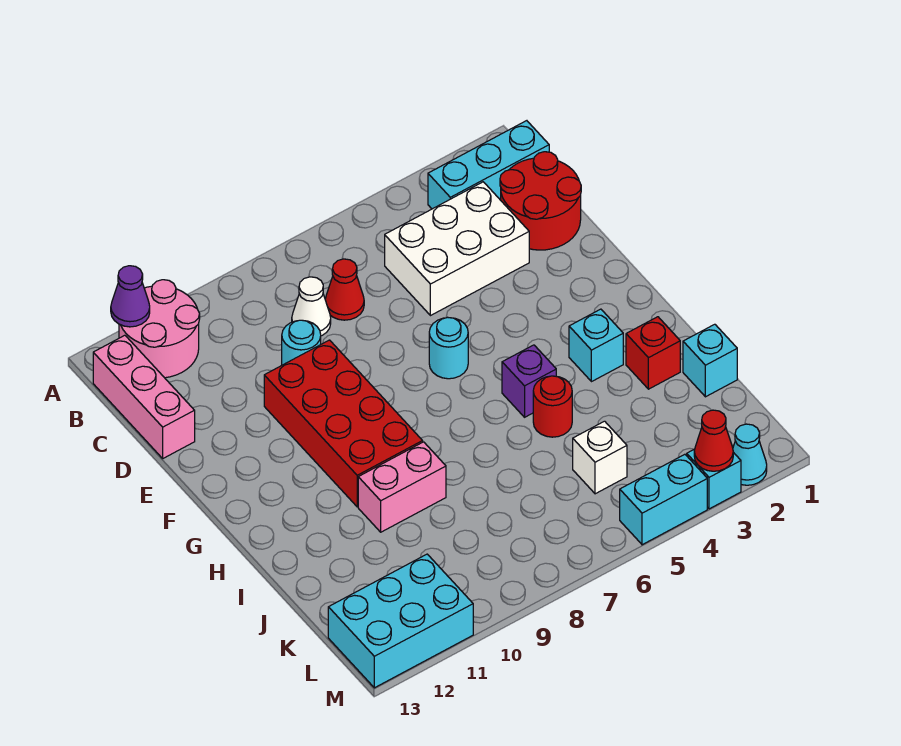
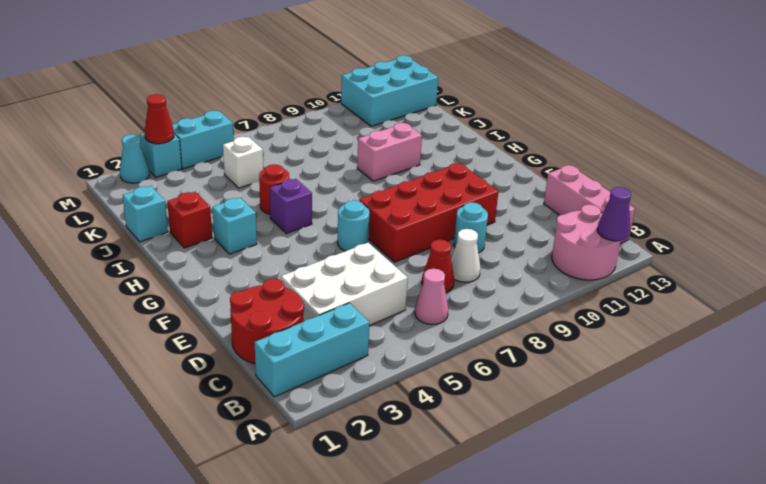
none -> pink cone B6 level 1
red brick E9:H10 level 1 -> red brick E7:F10 level 1

